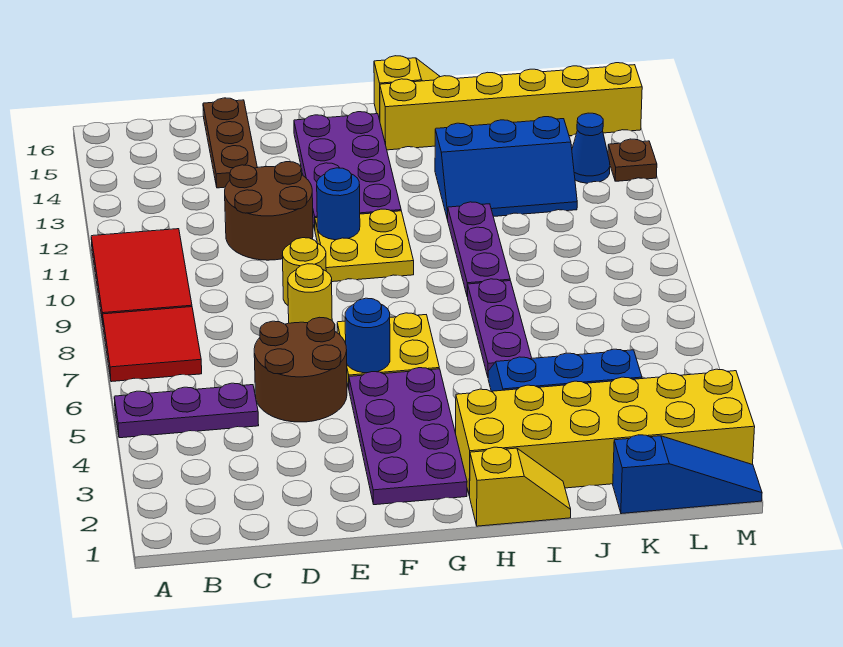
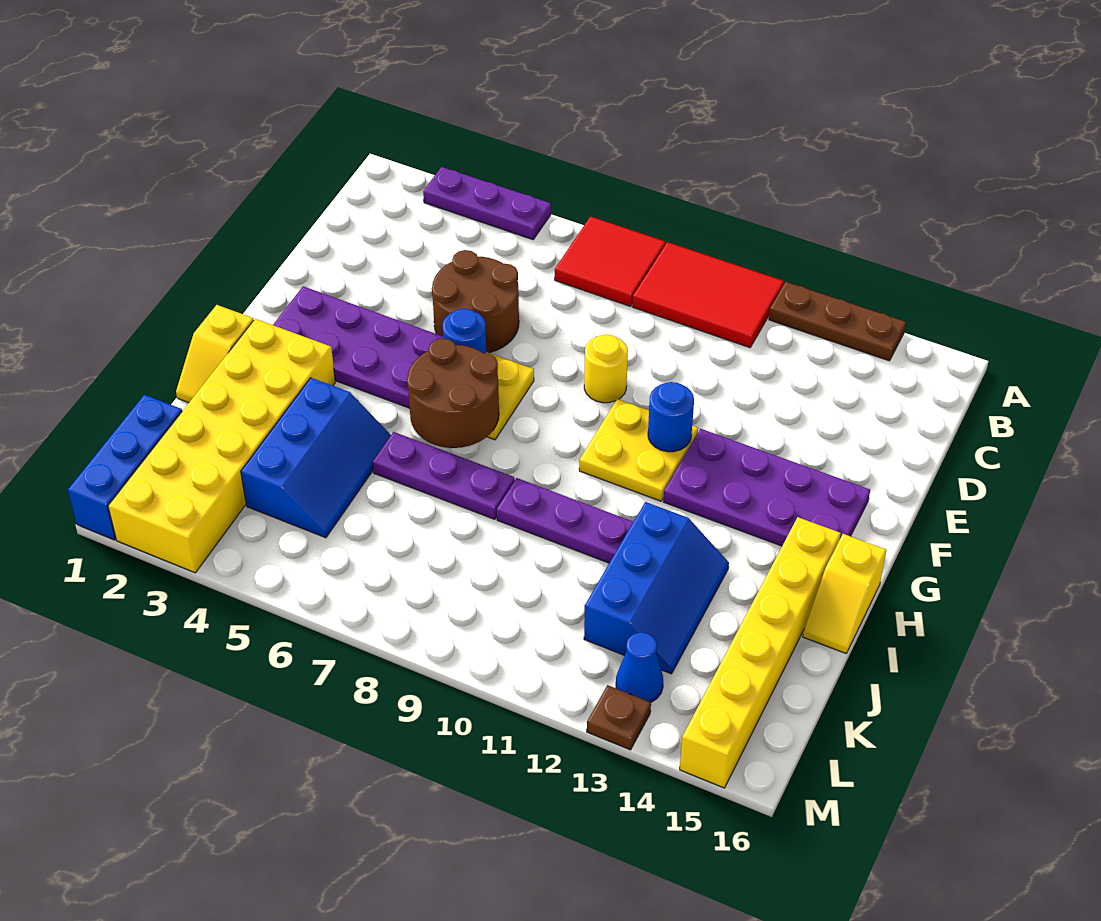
purple plate A5:C5 level 1 -> purple plate A3:A5 level 1
brown round brick D11:E12 level 1 -> brown round brick G6:H7 level 2
brown plate D14:D16 level 1 -> brown plate A12:A14 level 1
yellow round brick E8 level 1 -> none
blue slope I12:K13 level 1 top 13 -> blue slope I12:K13 level 1 top 12
blue slope K1:M1 level 1 top K -> blue brick K1:M1 level 1

